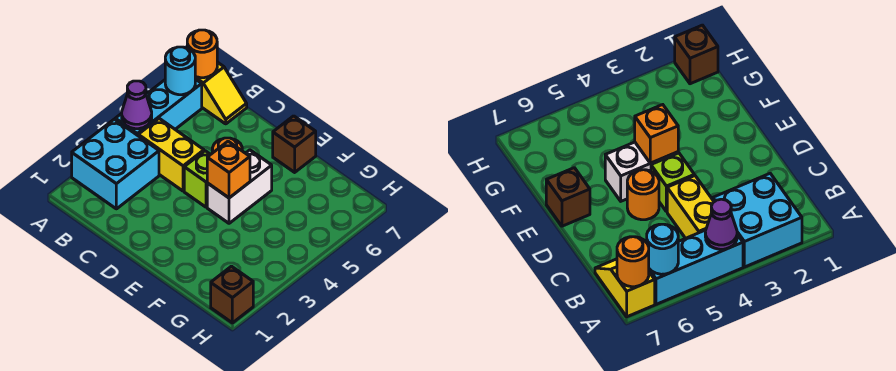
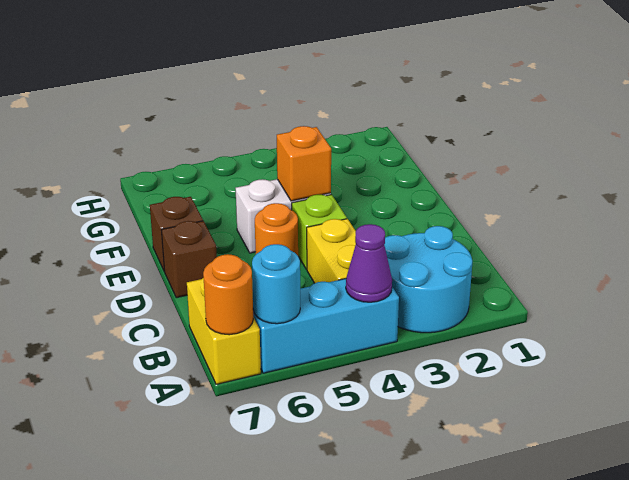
cyan brick A2:B3 level 1 -> cyan round brick A2:B3 level 1
yellow slope A7:B7 level 1 top A -> yellow brick A7:B7 level 1
brown brick H1 level 1 -> brown brick D7 level 1

